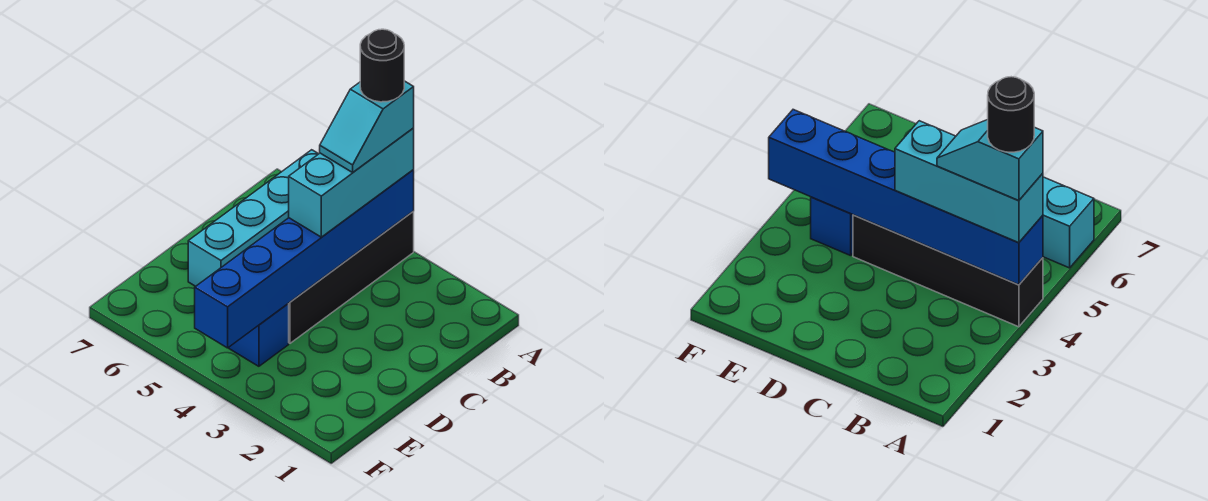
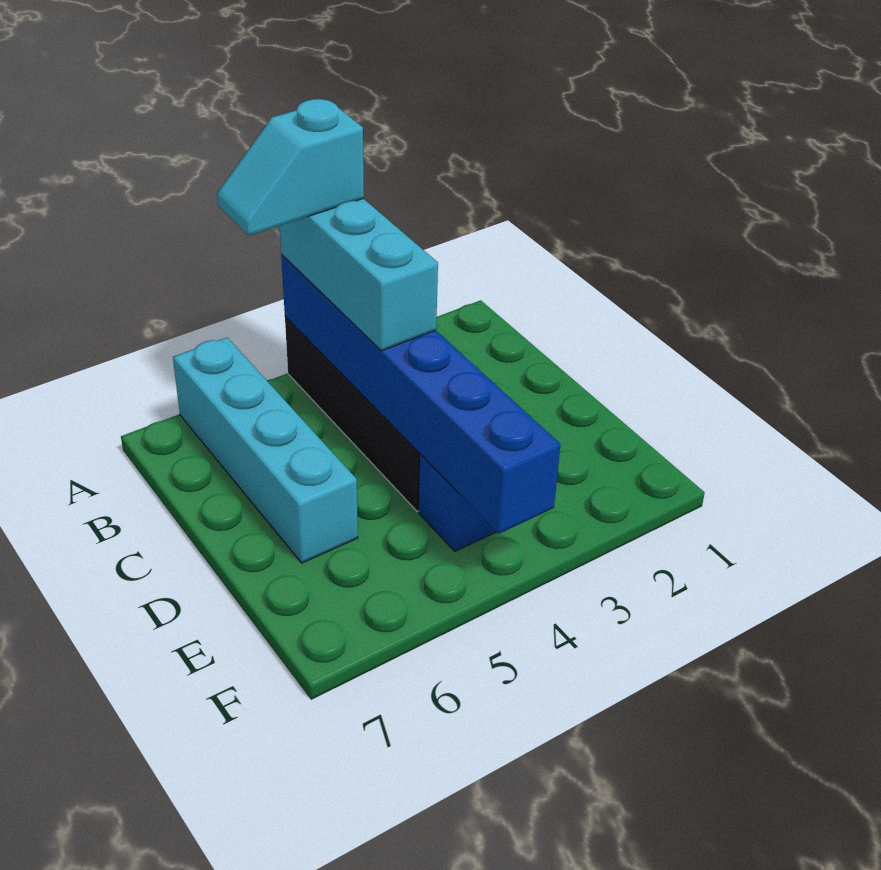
cyan slope A4:B4 level 4 top A -> cyan slope A4:A5 level 4 top 4
black round brick A4 level 5 -> none

